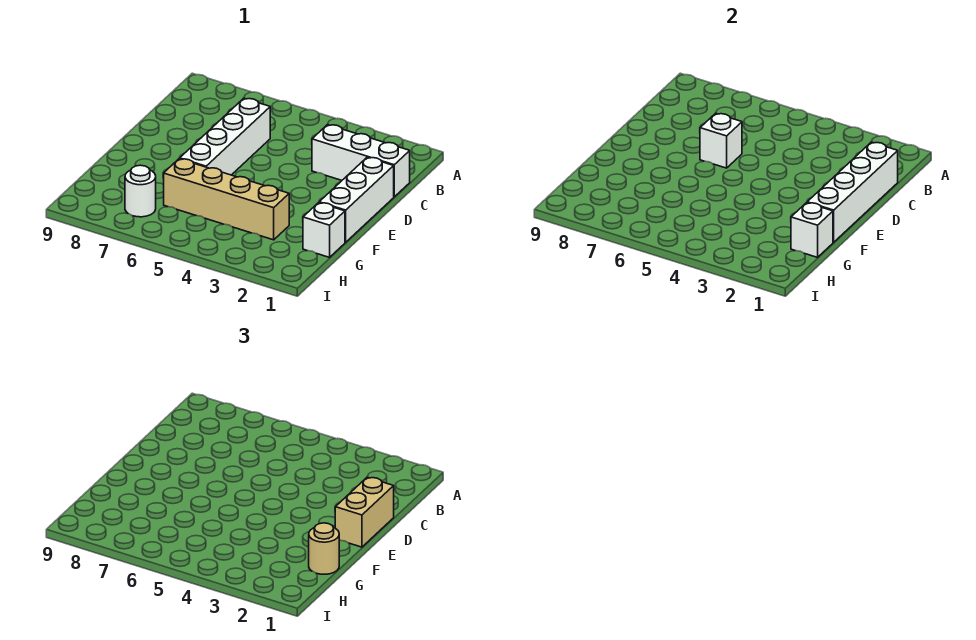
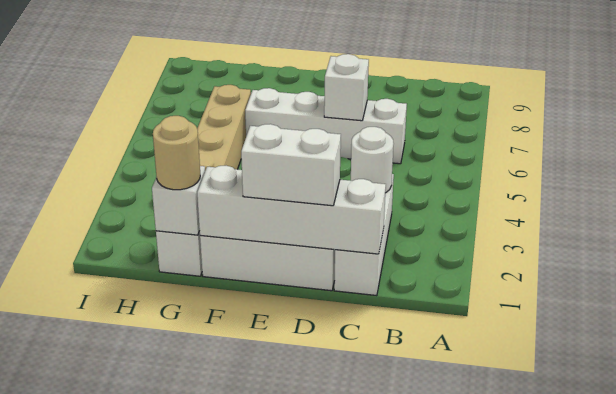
tan brick D1:E1 level 3 -> white brick D1:E1 level 3
white round brick H7 level 1 -> white round brick C3 level 2

